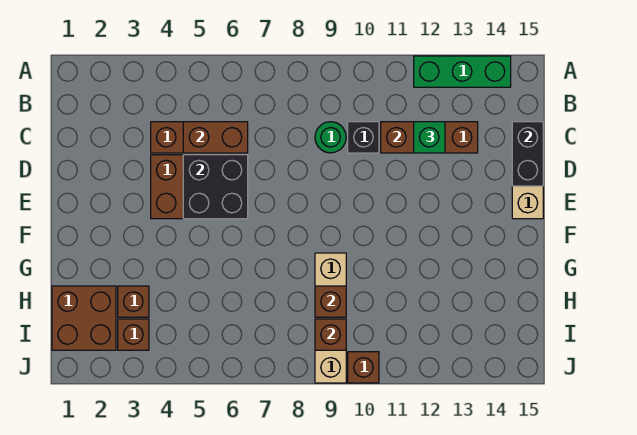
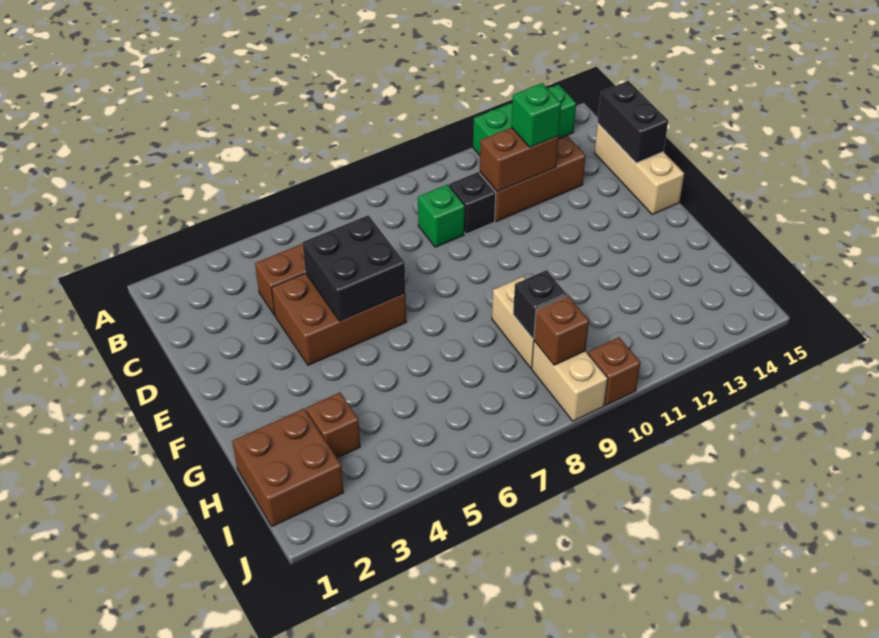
brown brick C5:C6 level 2 -> none
green round brick C9 level 1 -> green brick C9 level 1
brown brick H9 level 2 -> black brick H9 level 2
brown brick I3 level 1 -> none

